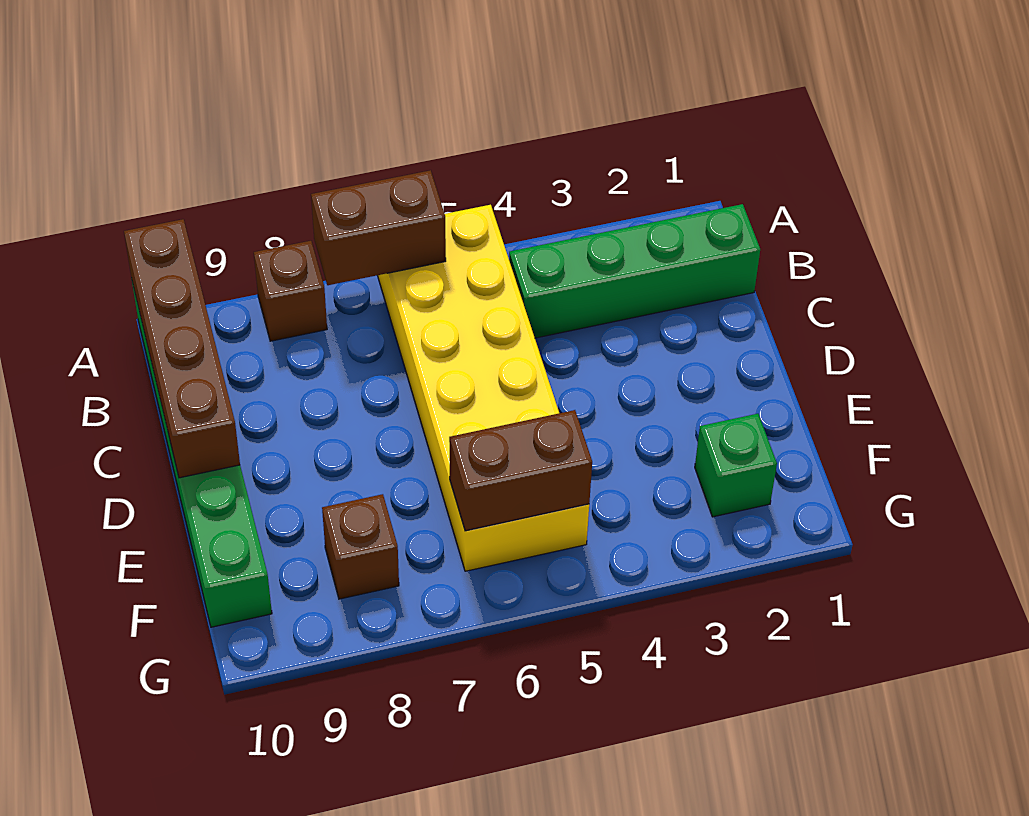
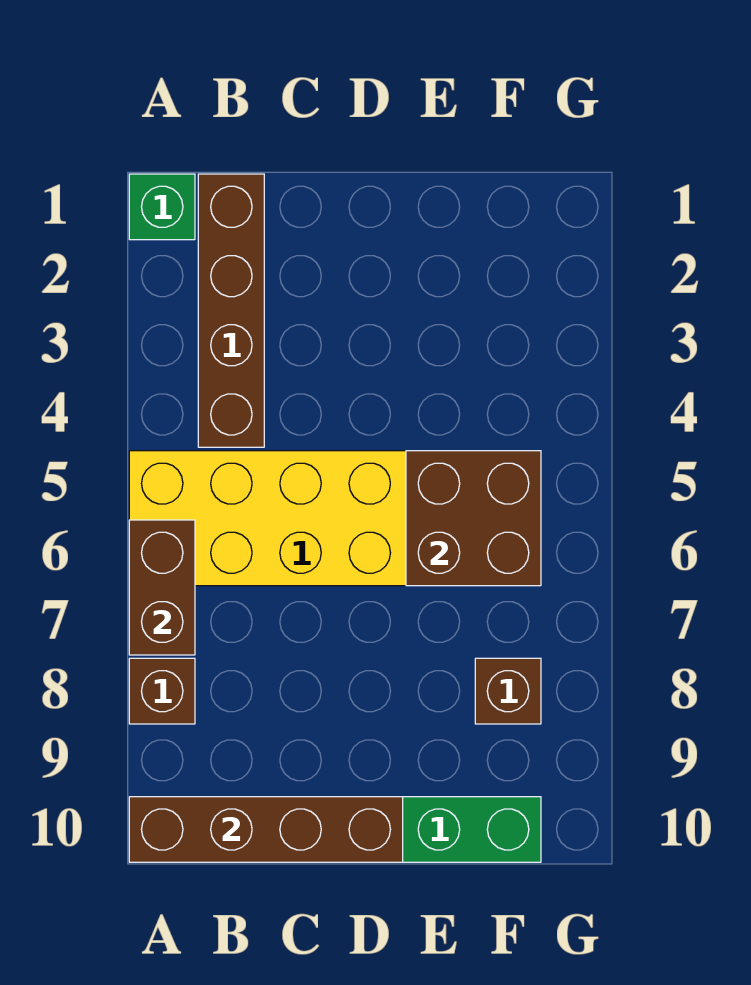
green brick B1:B4 level 1 -> brown brick B1:B4 level 1
green brick F2 level 1 -> green brick A1 level 1
brown brick F5:F6 level 2 -> brown brick E5:F6 level 2

